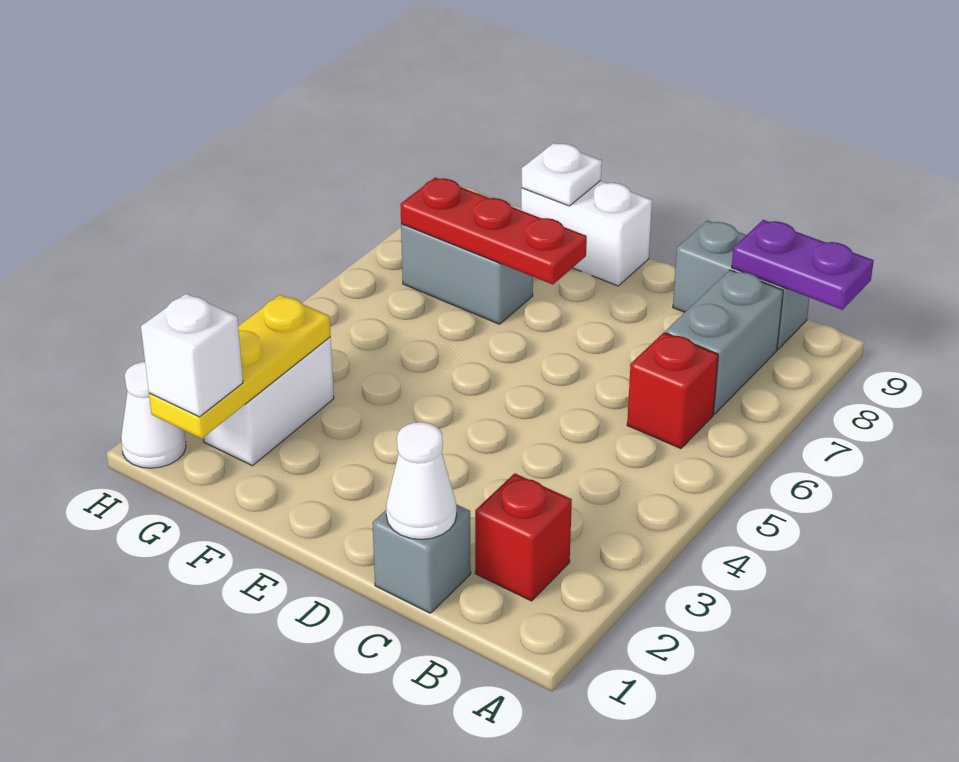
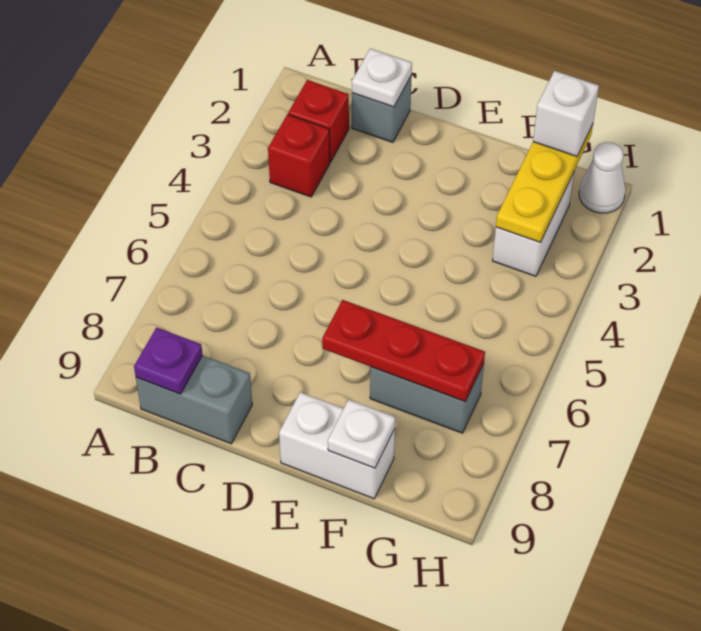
purple plate A9:B9 level 2 -> purple plate B9 level 2
red brick B6 level 1 -> red brick B3 level 1
grey brick B7:B8 level 1 -> none
white cone C1 level 2 -> white plate C1 level 2

